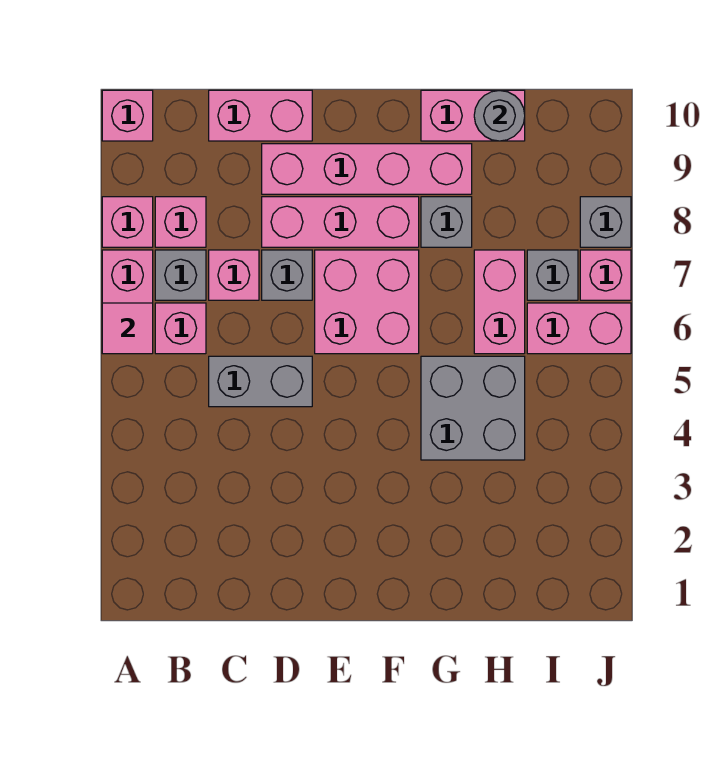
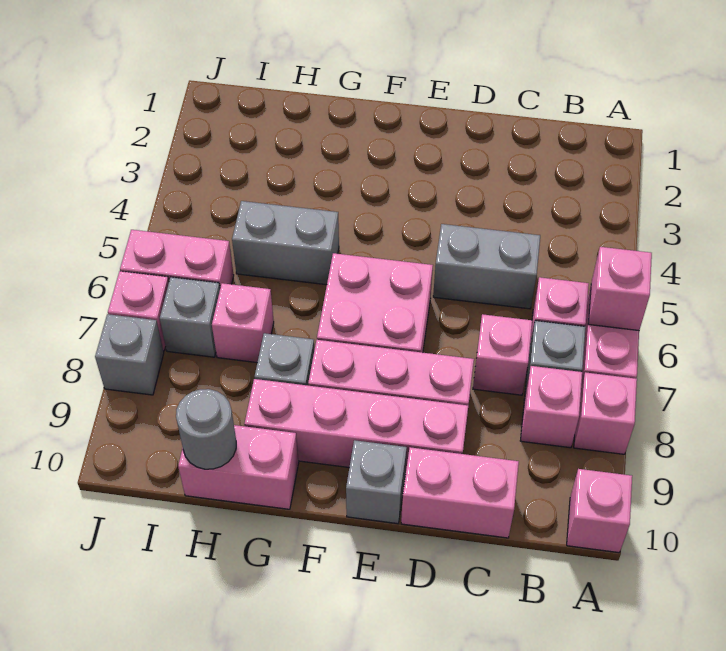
pink tile A6 level 2 -> pink brick A6 level 2
grey brick D7 level 1 -> grey brick E10 level 1
grey brick G4:H5 level 1 -> grey brick G5:H5 level 1
pink brick H6:H7 level 1 -> pink brick H7 level 1

